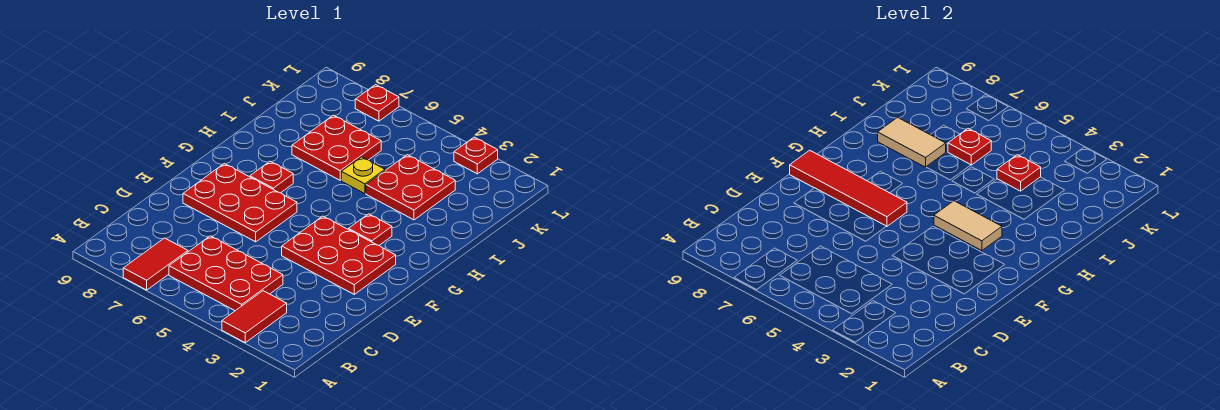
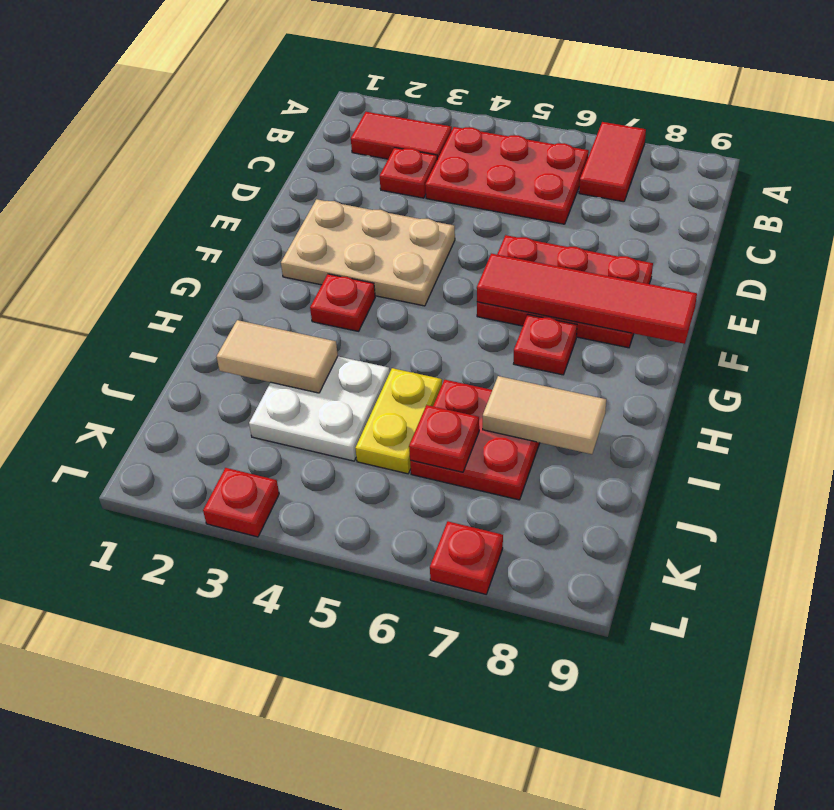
red tile A3:B3 level 1 -> red tile B2:B3 level 1
red plate E2:F4 level 1 -> tan plate E2:F4 level 1
tan tile G3:G4 level 2 -> tan tile I2:I3 level 2
red plate I3:J4 level 1 -> white plate I3:J4 level 1
yellow plate I5 level 1 -> yellow plate I5:J5 level 1
red plate J4 level 2 -> red plate C3 level 1

